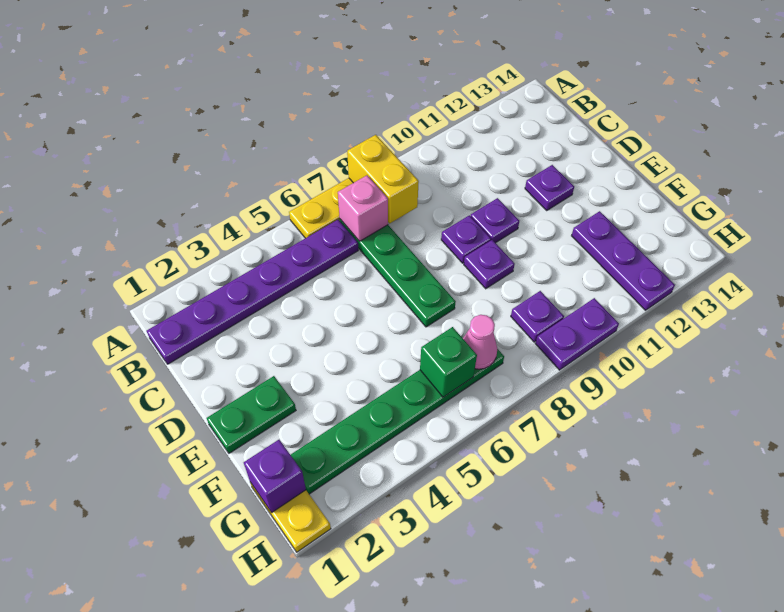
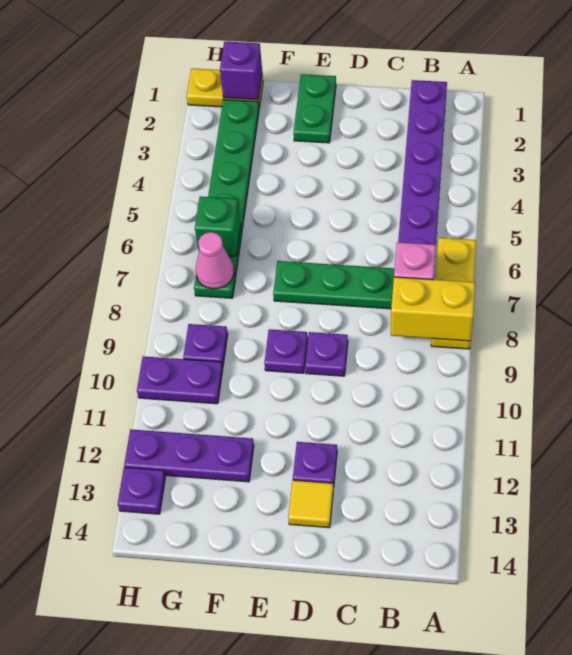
purple plate D10 level 1 -> purple plate H13 level 1
none -> yellow tile D13 level 1
purple plate H9:H10 level 1 -> purple plate G10:H10 level 1

